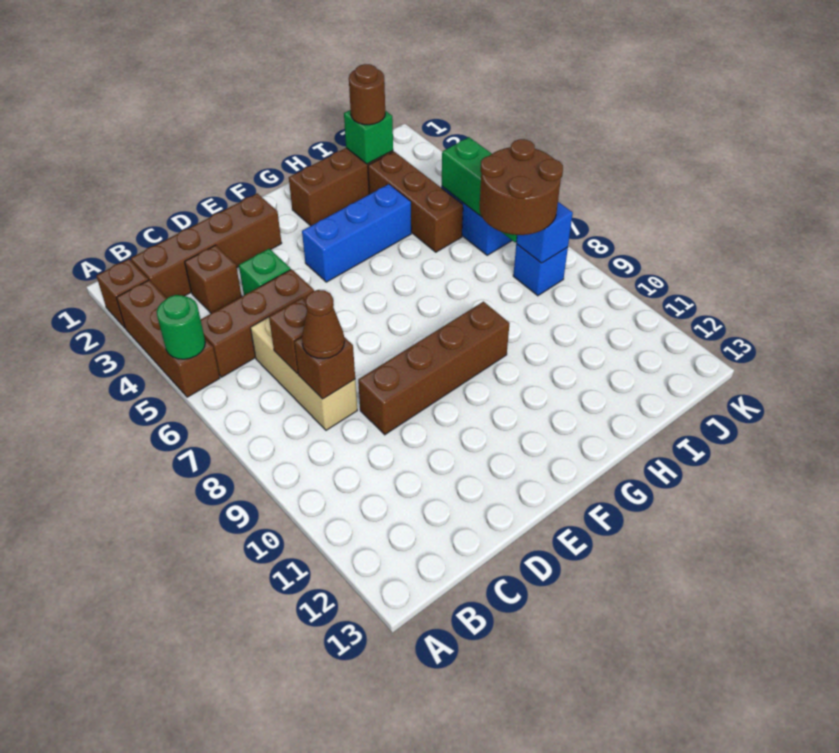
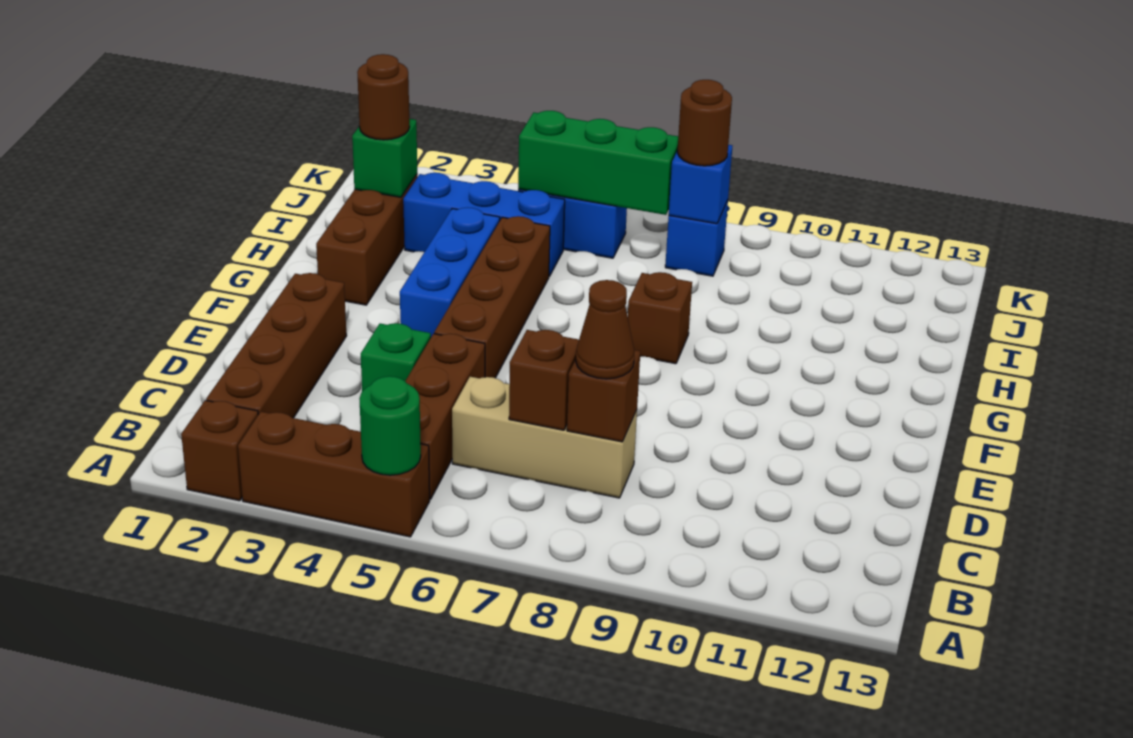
brown brick C3 level 1 -> brown brick G8 level 1
brown brick D9:G9 level 1 -> brown brick E5:H5 level 1
brown brick I3:I5 level 1 -> blue brick I3:I5 level 1
brown round brick I7:J8 level 3 -> brown round brick J8 level 3

